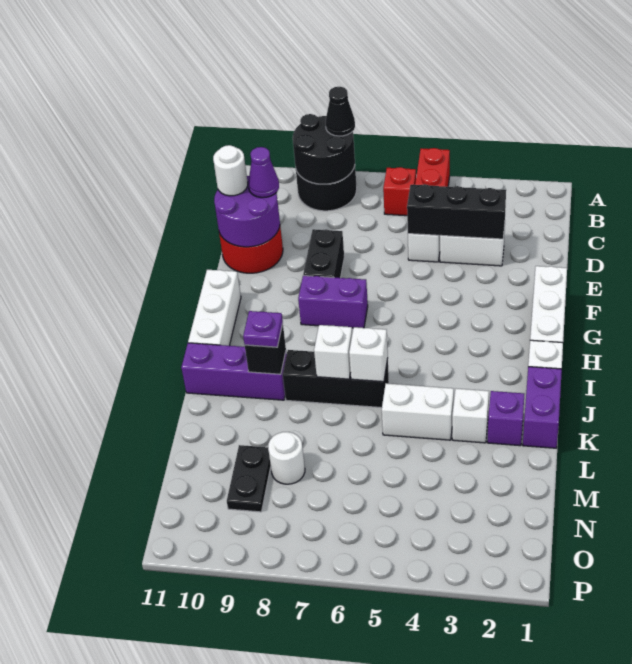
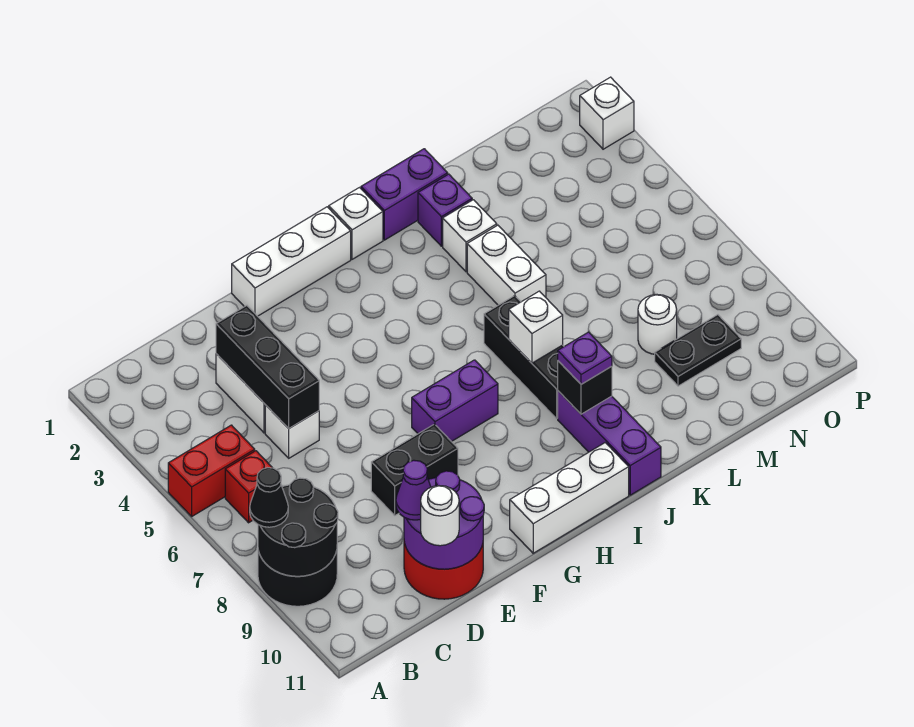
purple brick G7:G8 level 1 -> purple brick G7:H7 level 1
white brick J6 level 2 -> white brick P2 level 1

